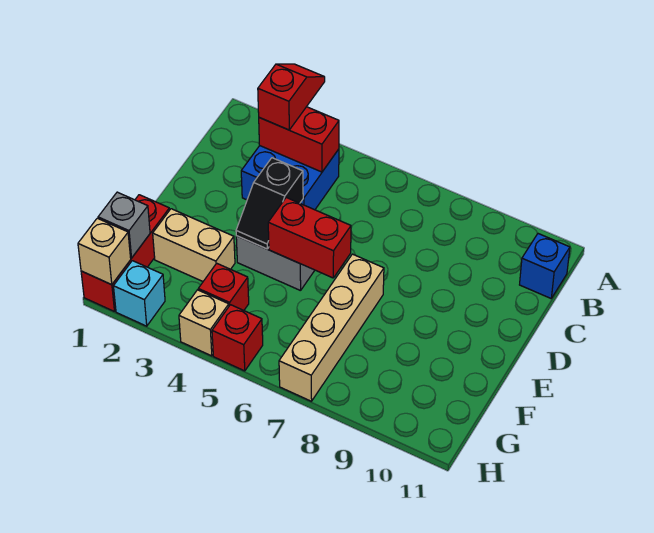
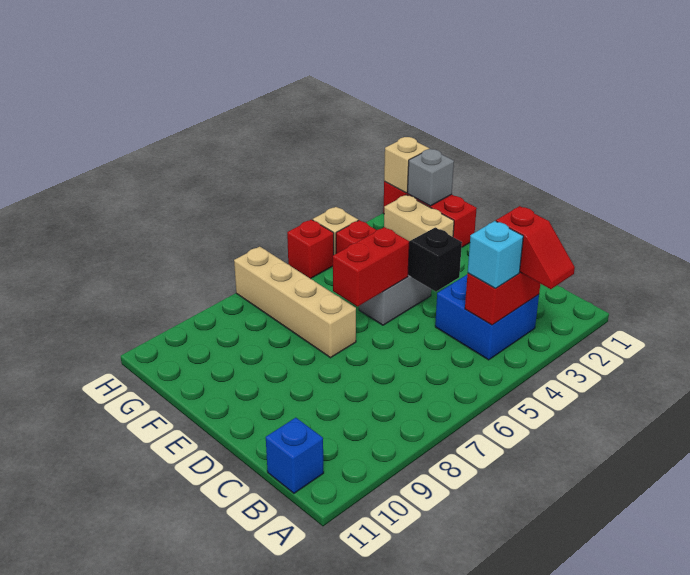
tan brick F2:F3 level 1 -> tan brick F2:G2 level 1
cyan brick H2 level 1 -> cyan brick B4 level 3

